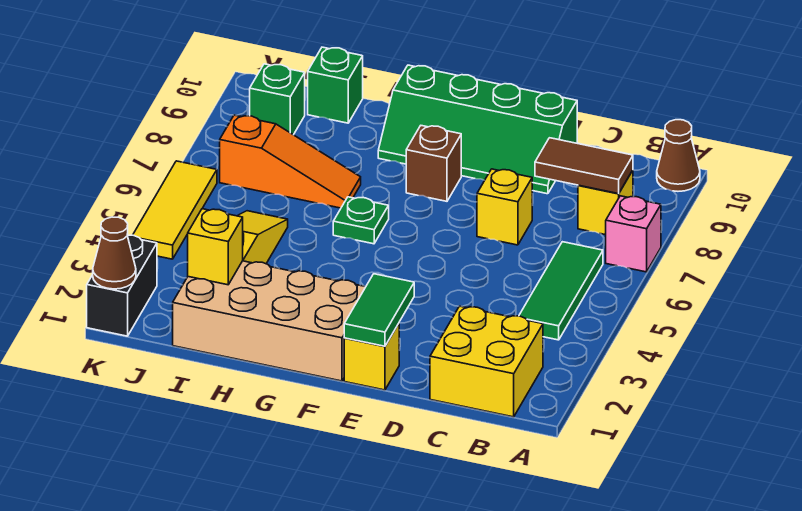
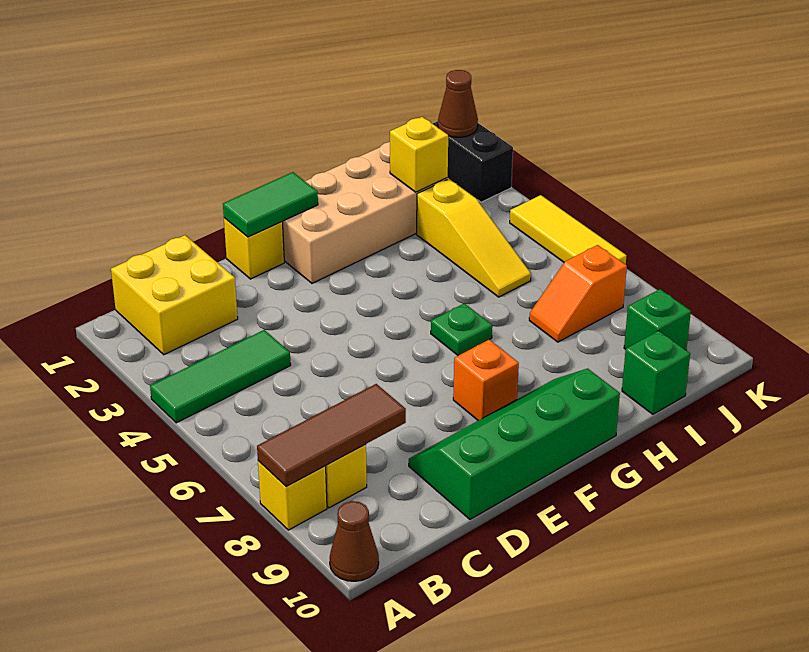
pink brick A7 level 1 -> none
green tile B4:B6 level 1 -> green tile A4:C4 level 1
brown tile B8:C8 level 2 -> brown tile A8:C8 level 2
yellow brick D7 level 1 -> yellow brick A8 level 1
green tile E1:E2 level 2 -> green tile E1:F1 level 2
brown brick F8 level 1 -> orange brick F8 level 1
orange slope H7:J7 level 1 top J -> orange slope I7:J7 level 1 top J

